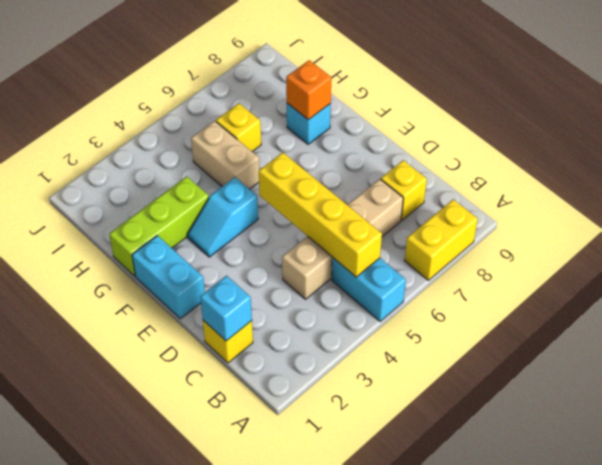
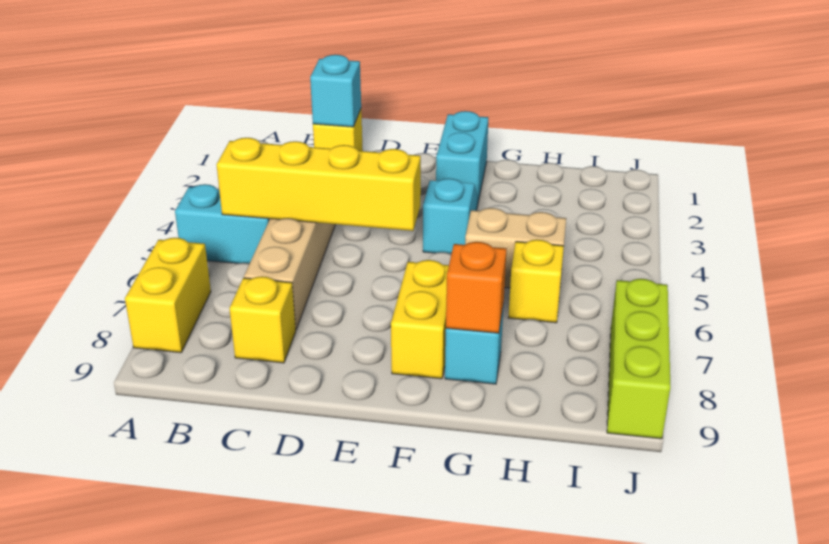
cyan brick E1:F1 level 1 -> cyan brick F1:F2 level 1
none -> yellow brick F7:F8 level 1
lime brick G1:G3 level 1 -> lime brick J7:J9 level 1

